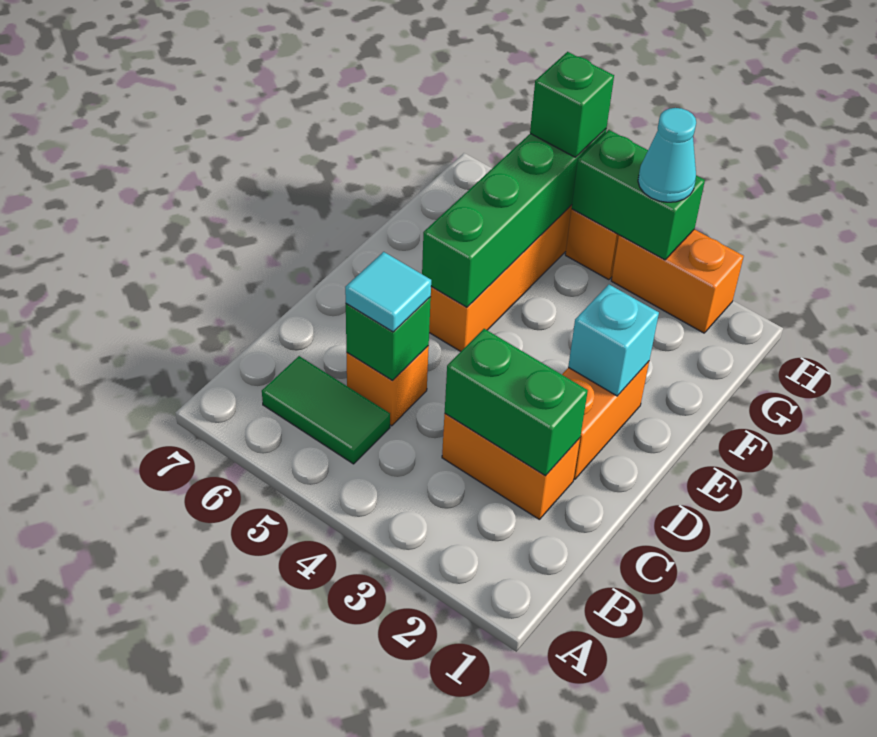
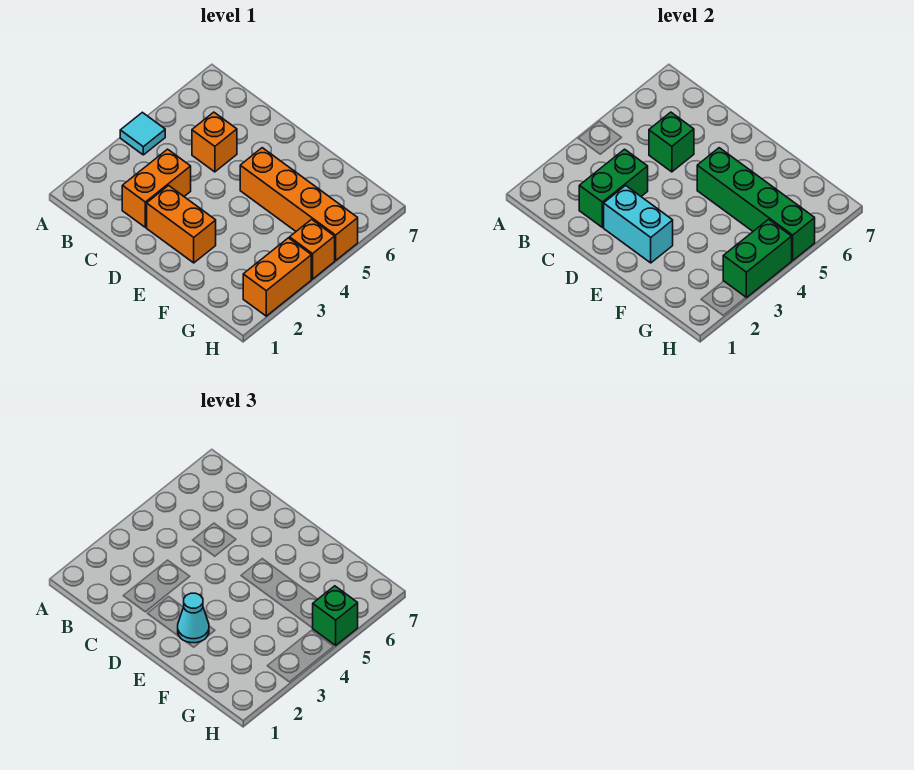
green tile B5:B6 level 1 -> none
cyan tile C5 level 3 -> cyan tile A4 level 1
cyan brick E2 level 2 -> cyan brick D2:E2 level 2
cyan cone H3 level 3 -> cyan cone E2 level 3

